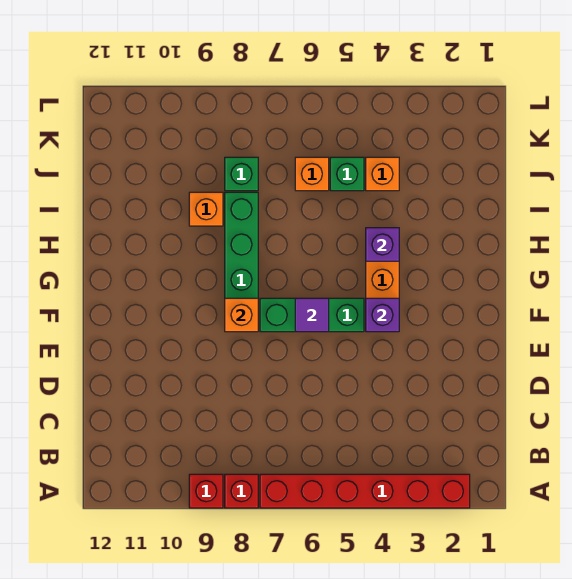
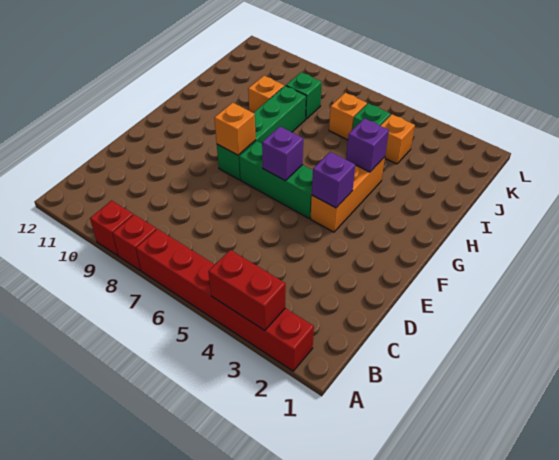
none -> red brick A3:A4 level 2
purple tile F6 level 2 -> purple brick F6 level 2

